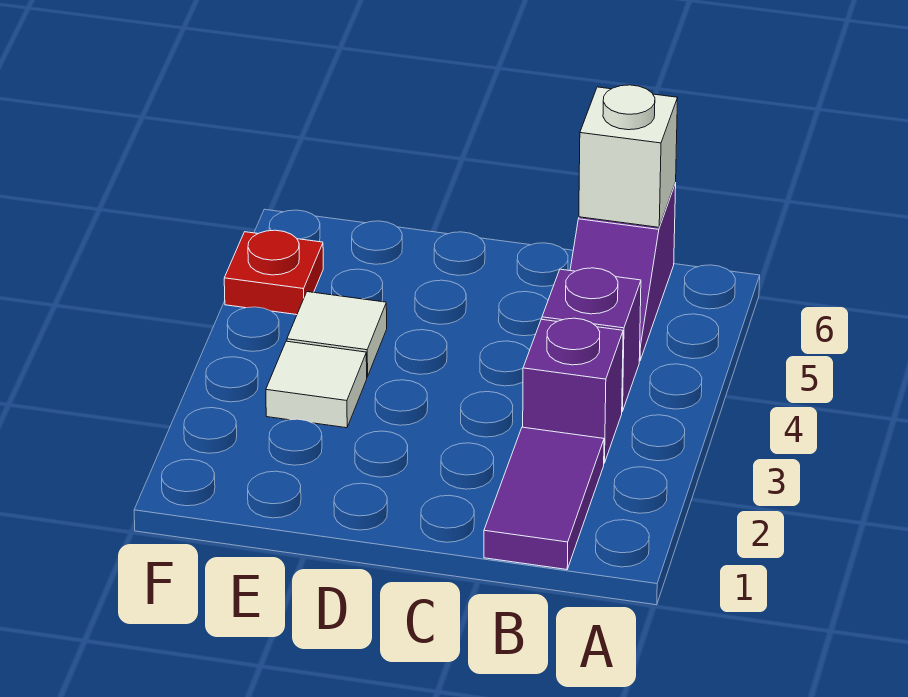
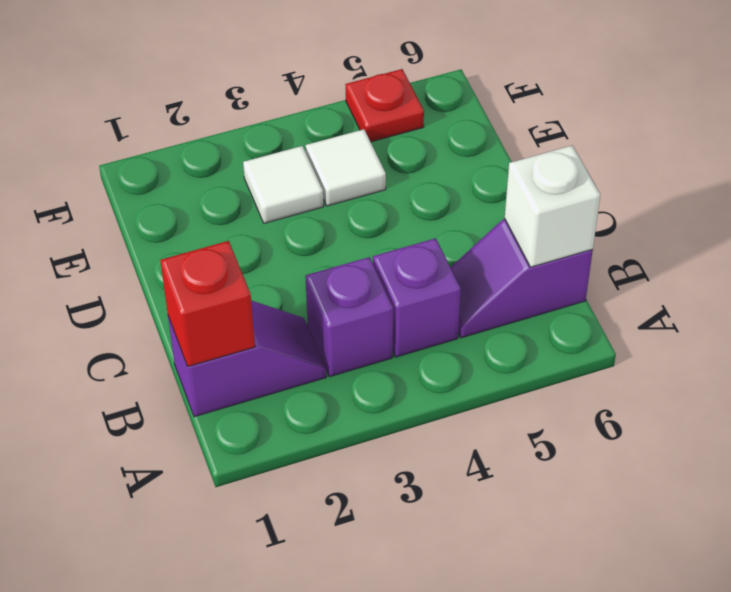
purple tile B1:B2 level 1 -> purple slope B1:B2 level 1 top 1
none -> red brick B1 level 2

